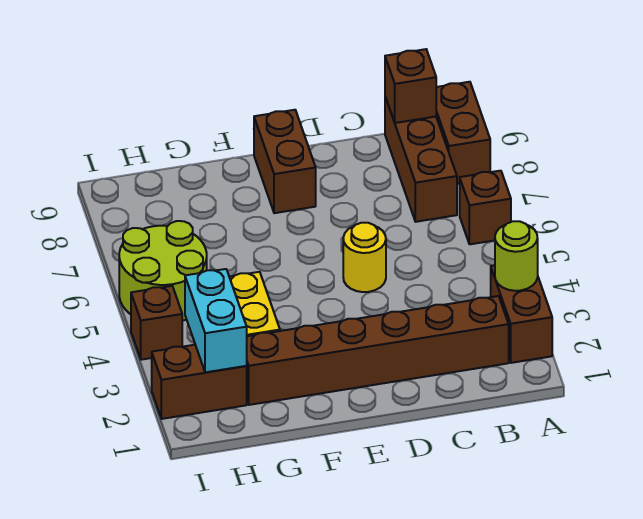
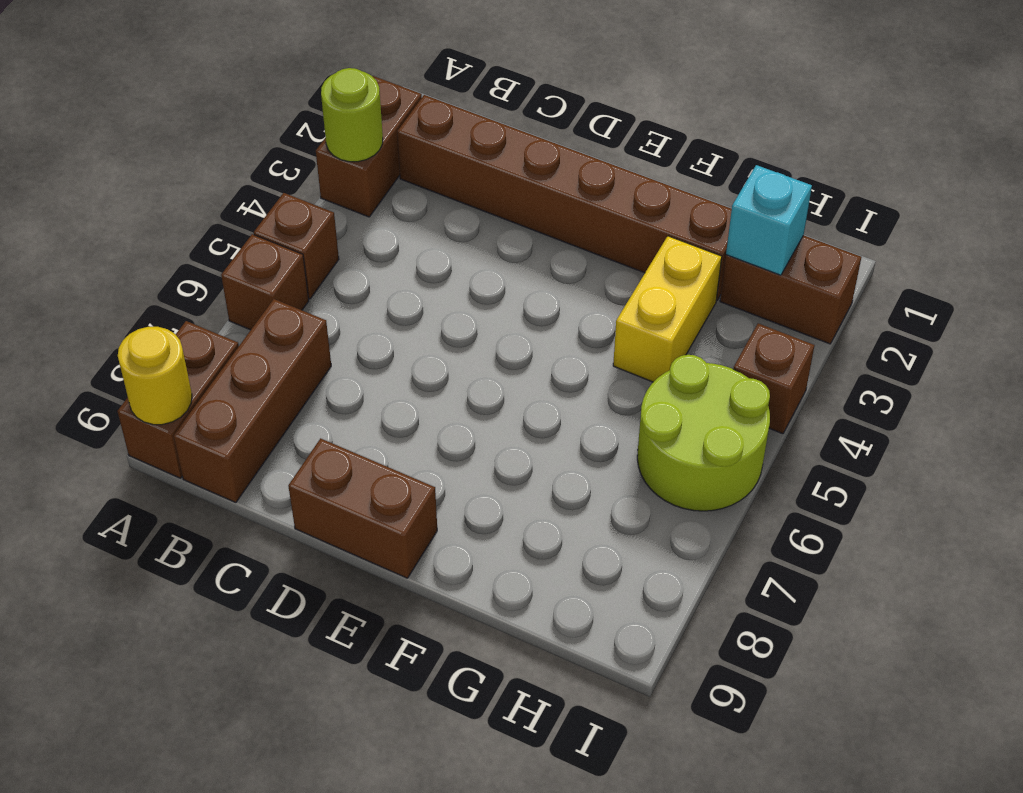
brown brick B9 level 2 -> brown brick A5 level 1
yellow round brick D5 level 1 -> yellow round brick A9 level 2
brown brick E8:E9 level 1 -> brown brick D9:E9 level 1
cyan brick H2:H3 level 2 -> cyan brick H2 level 2

